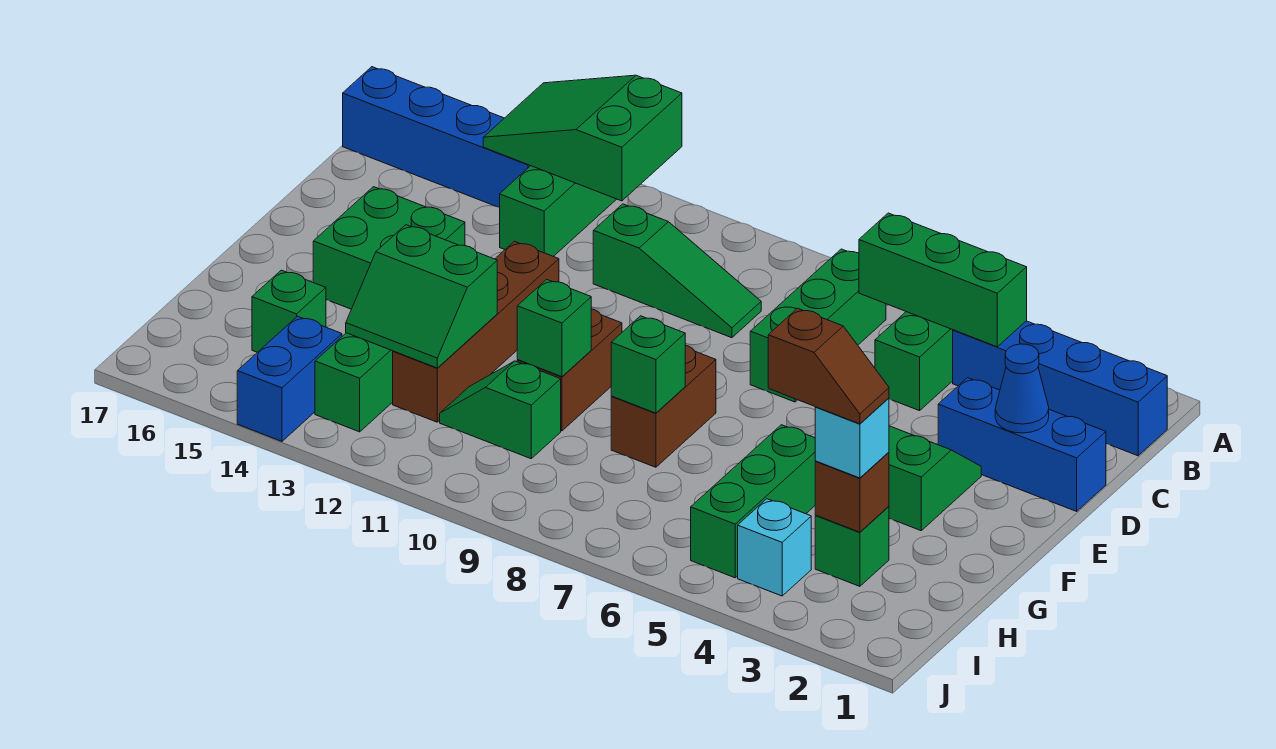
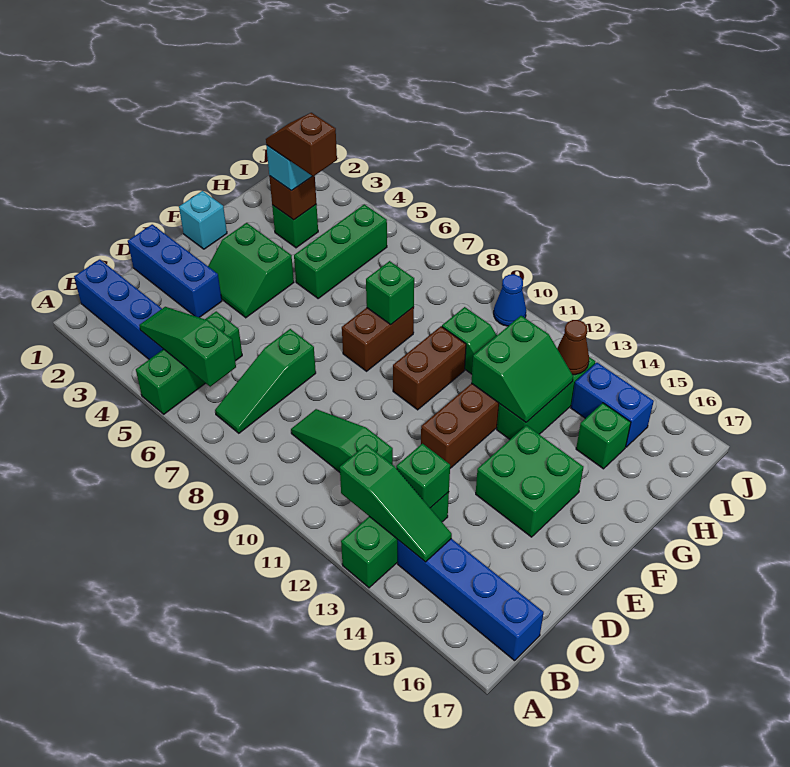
green slope A12:B14 level 2 top 12 -> green slope B12:B14 level 2 top 12
green brick B4:B6 level 2 -> green slope B4:B6 level 2 top 6
green brick B7:D7 level 1 -> green slope B7:D7 level 1 top D
blue cone D2 level 2 -> blue cone J10 level 1
green brick G10 level 2 -> green brick C13 level 2
green slope G12:H13 level 2 top G -> green slope G12:H13 level 2 top 12
cyan brick I4 level 1 -> cyan brick F1 level 1
none -> brown cone I13 level 2
blue brick I14:J14 level 1 -> blue brick I14:I15 level 1

